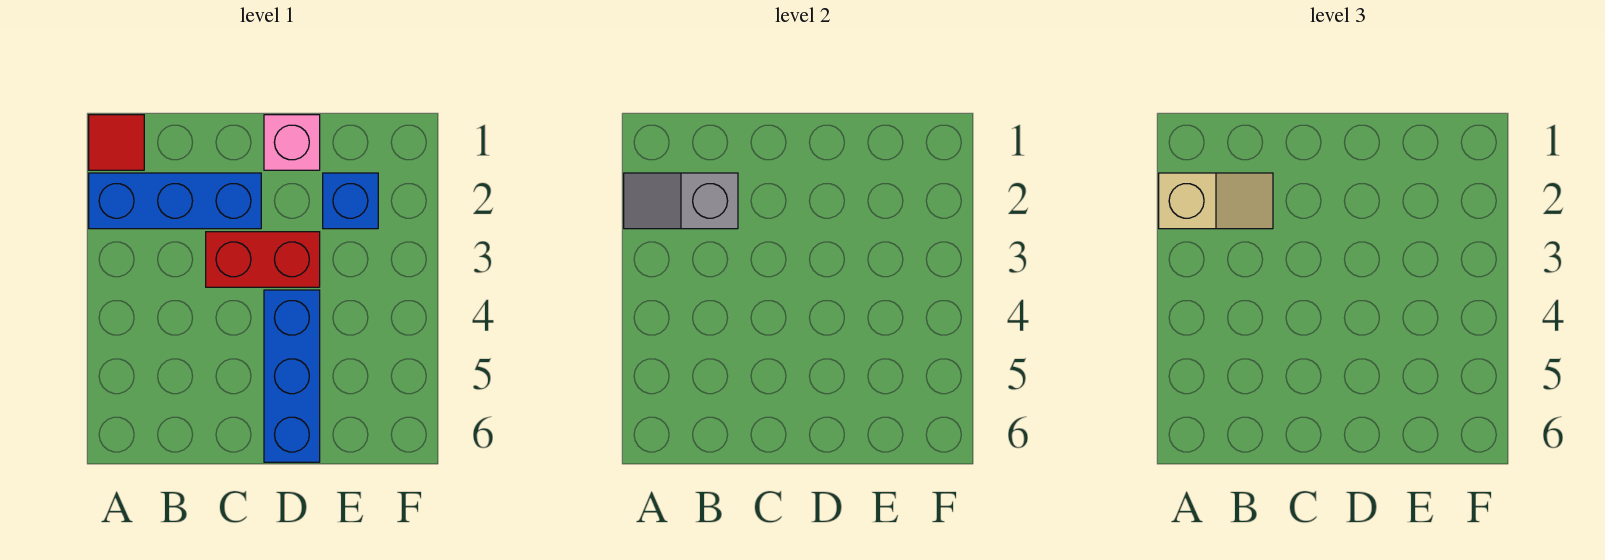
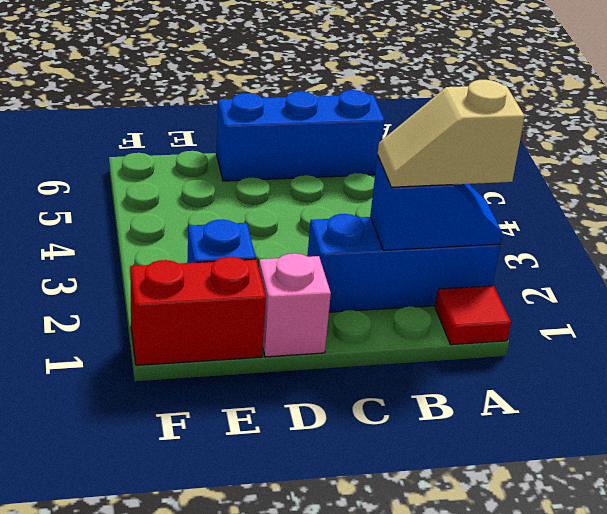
grey slope A2:B2 level 2 top B -> blue slope A2:B2 level 2 top B
red brick C3:D3 level 1 -> red brick E1:F1 level 1
blue brick D4:D6 level 1 -> blue brick B6:D6 level 1

